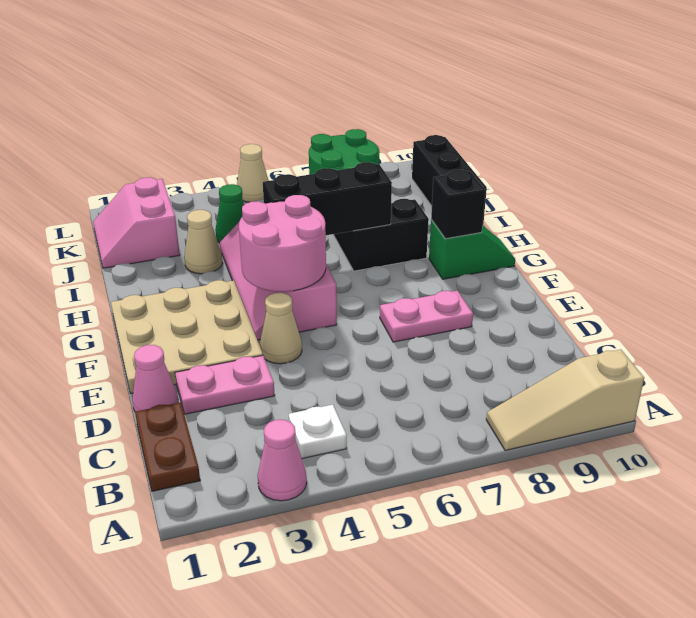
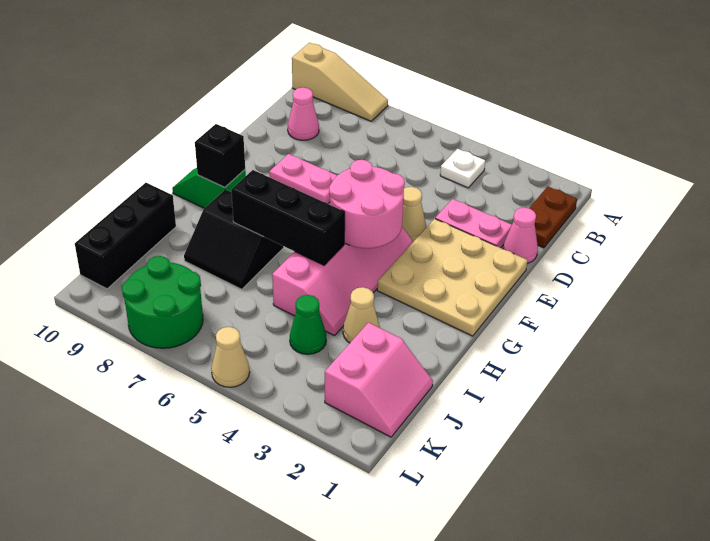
pink cone A3 level 1 -> pink cone C9 level 1

